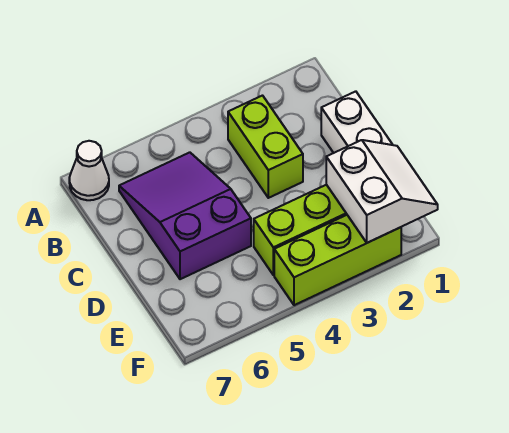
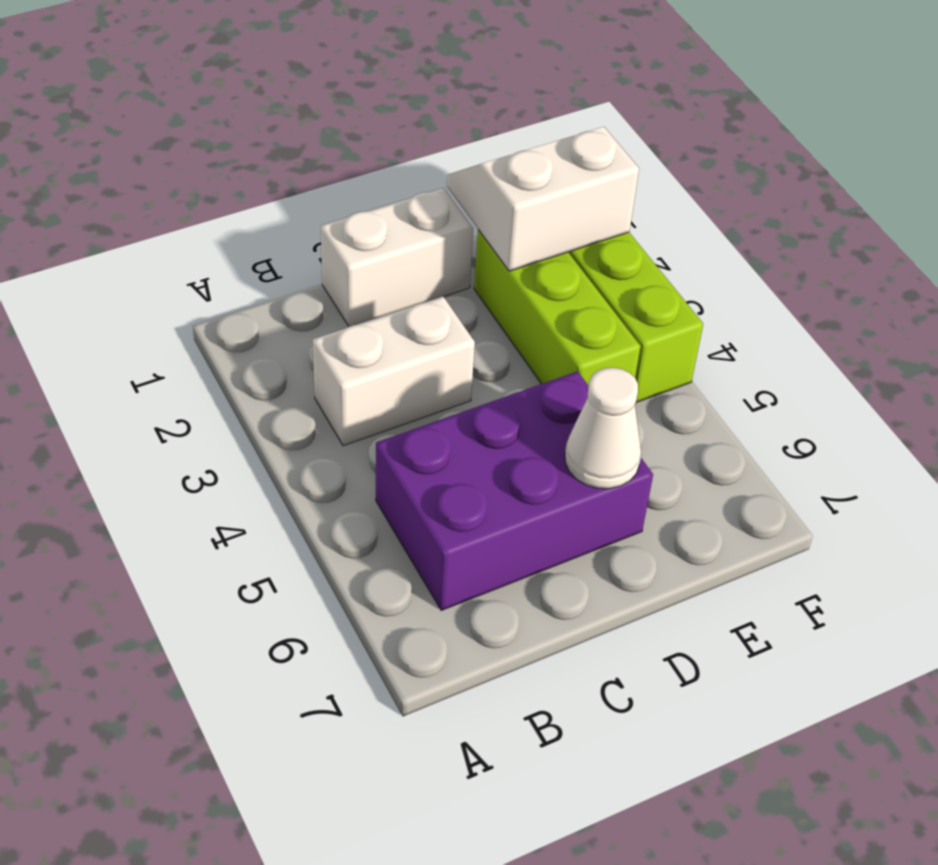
white cone A7 level 1 -> white cone D6 level 2
lime brick B3:C3 level 1 -> white brick B3:C3 level 1
purple slope B5:D6 level 1 top D -> purple brick B5:D6 level 1

